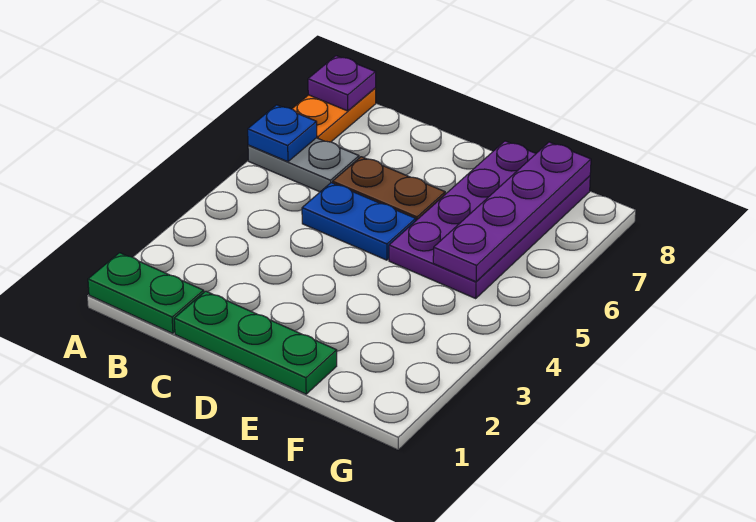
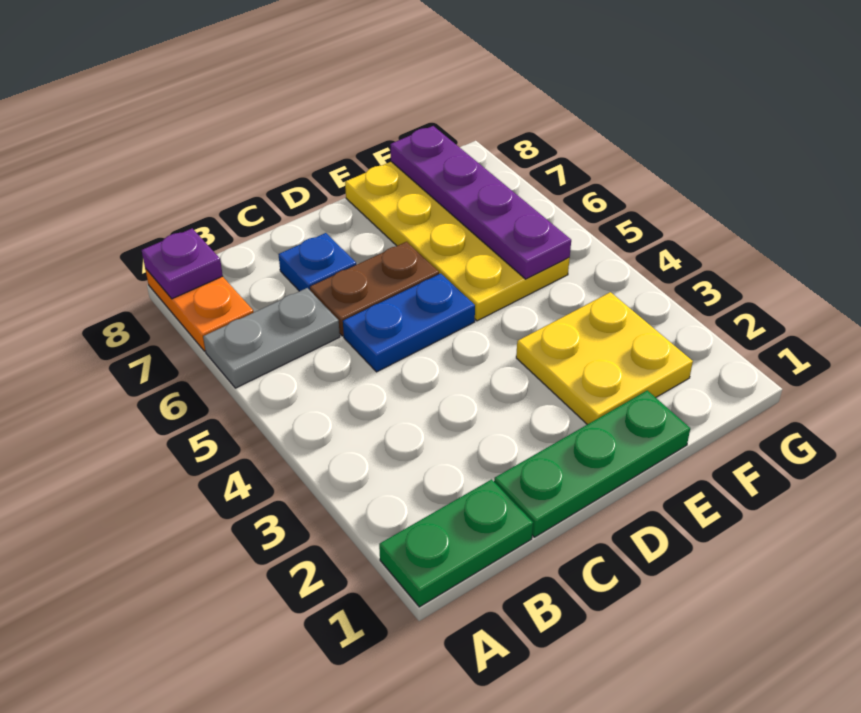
blue plate A6 level 2 -> blue plate C7 level 1
none -> yellow plate E2:F3 level 1
purple plate E5:F8 level 1 -> yellow plate E5:F8 level 1

